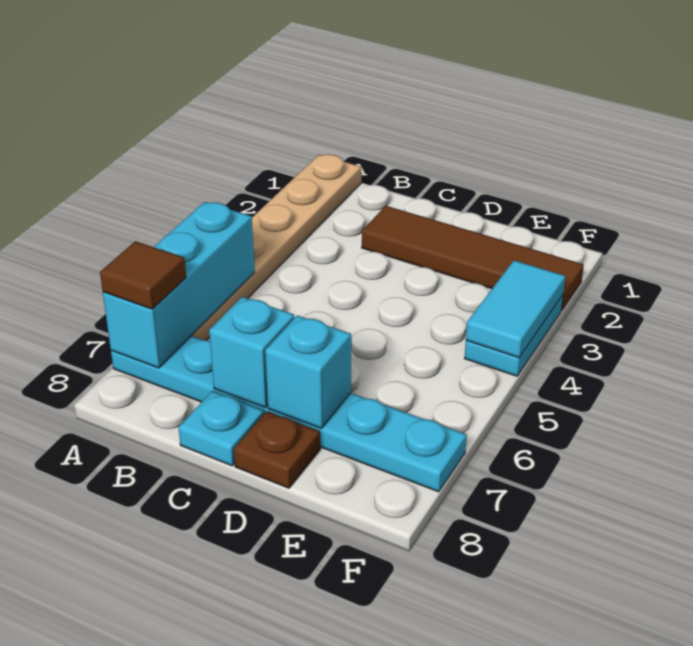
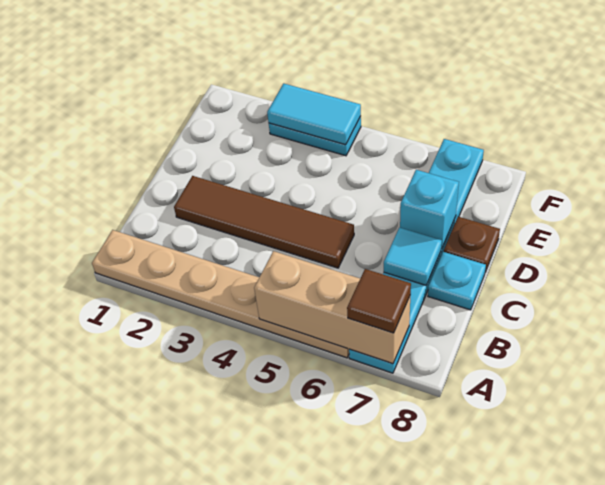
cyan brick A5:A7 level 2 -> tan brick A5:A7 level 2
brown tile C2:F2 level 1 -> brown tile C2:C5 level 1
cyan brick C7 level 2 -> cyan tile C7 level 2

